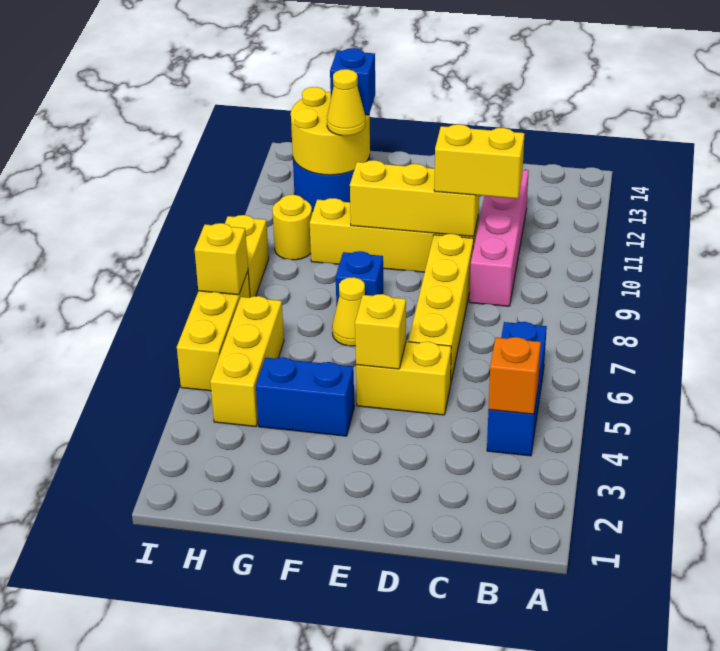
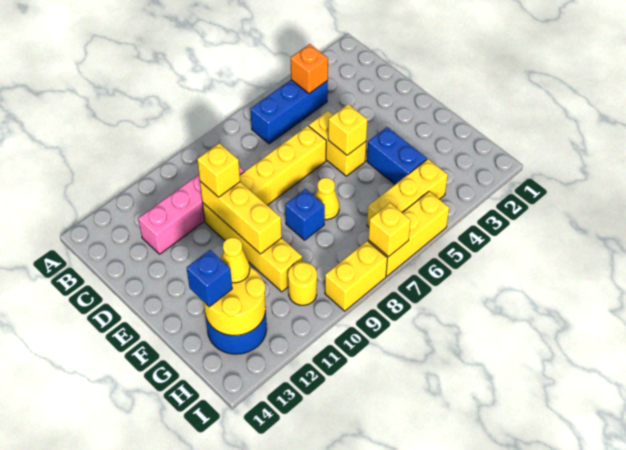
yellow brick C10:D10 level 3 -> yellow brick D10 level 3

